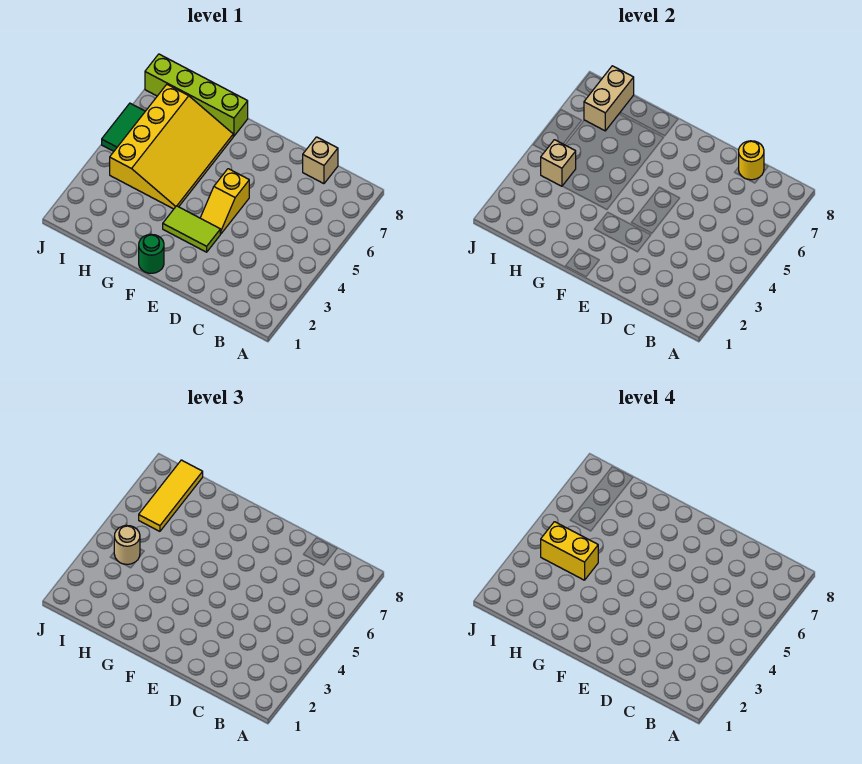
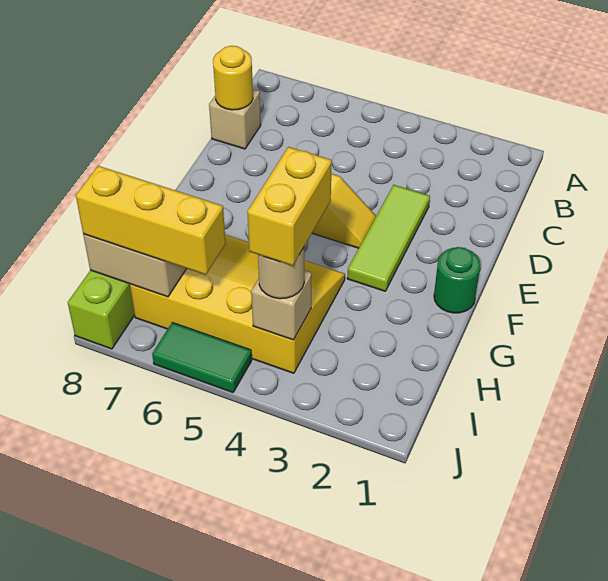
lime tile E3:F3 level 1 -> lime tile D3:F3 level 1
yellow tile I6:I8 level 3 -> yellow brick I6:I8 level 3

